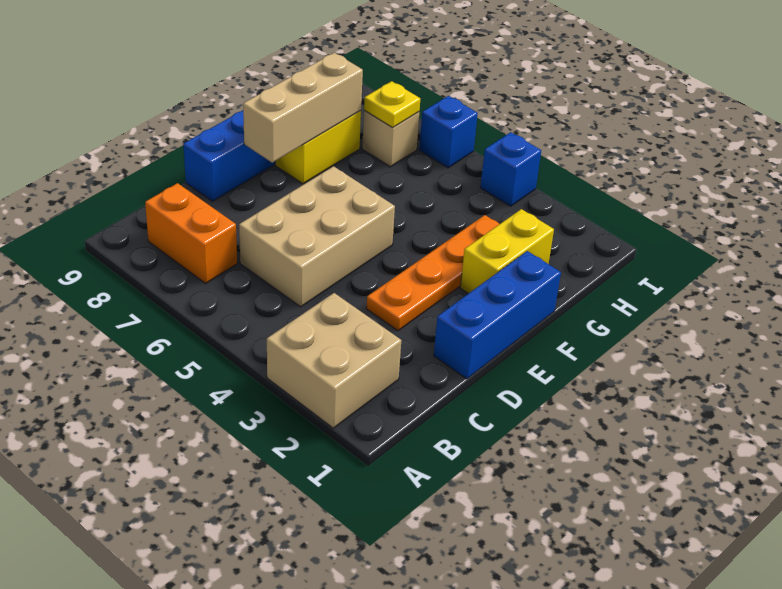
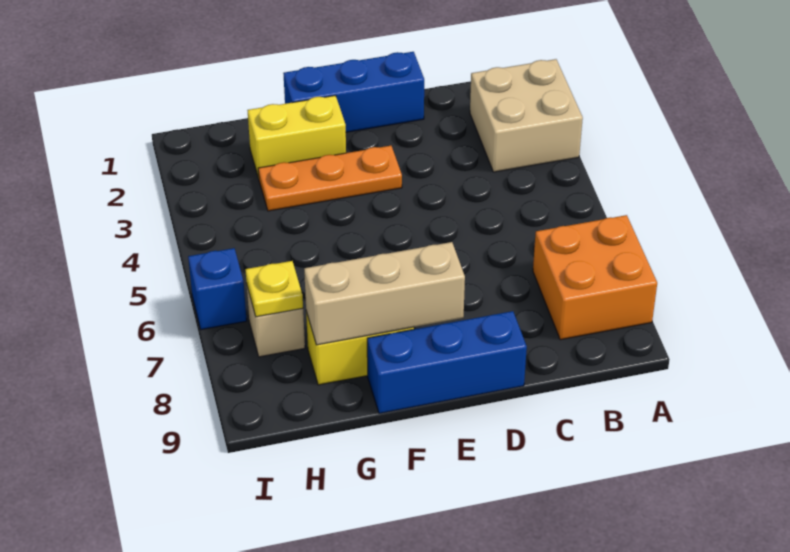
orange brick B7:B8 level 1 -> orange brick A7:B8 level 1
tan brick C5:E6 level 1 -> none
orange plate D3:G3 level 1 -> orange plate E3:G3 level 1
blue brick I4 level 1 -> none

